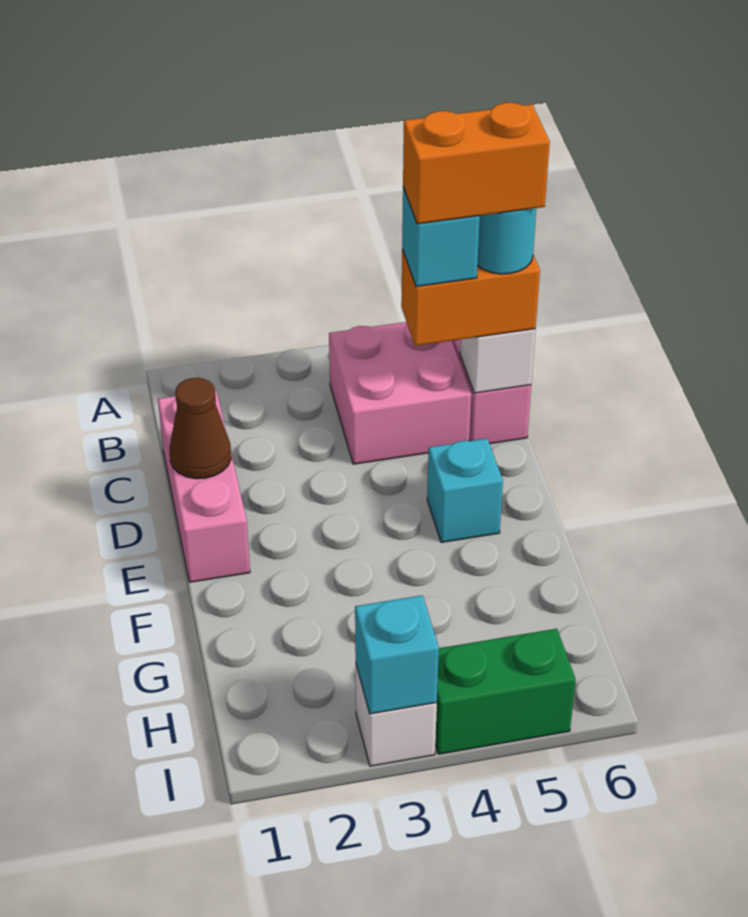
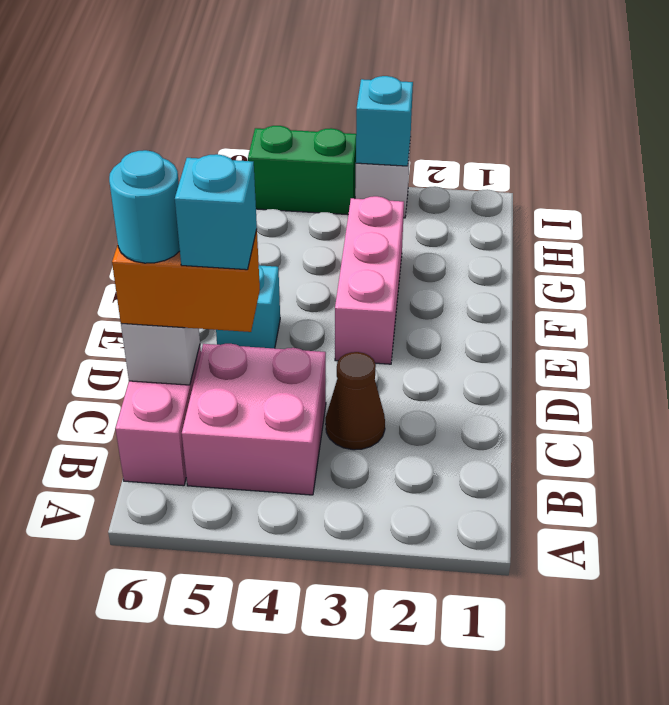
pink brick C1:E1 level 1 -> pink brick E3:G3 level 1
orange brick C5:C6 level 5 -> none
brown cone D1 level 2 -> brown cone C3 level 1

